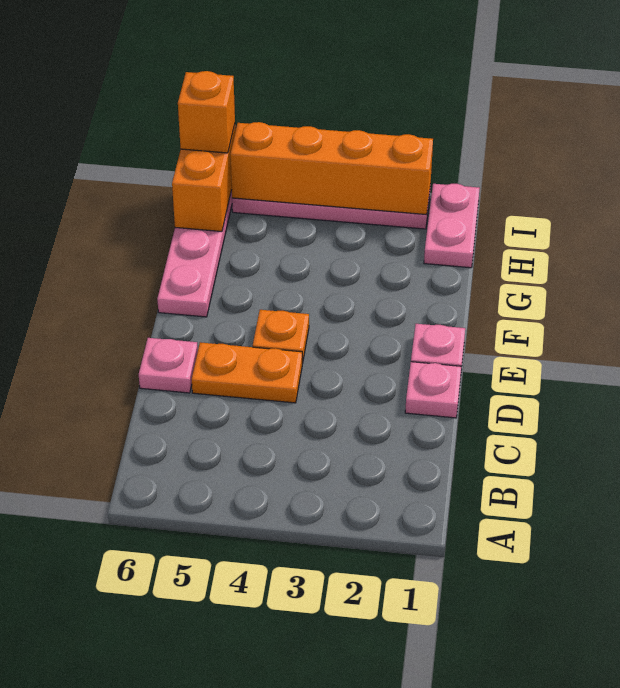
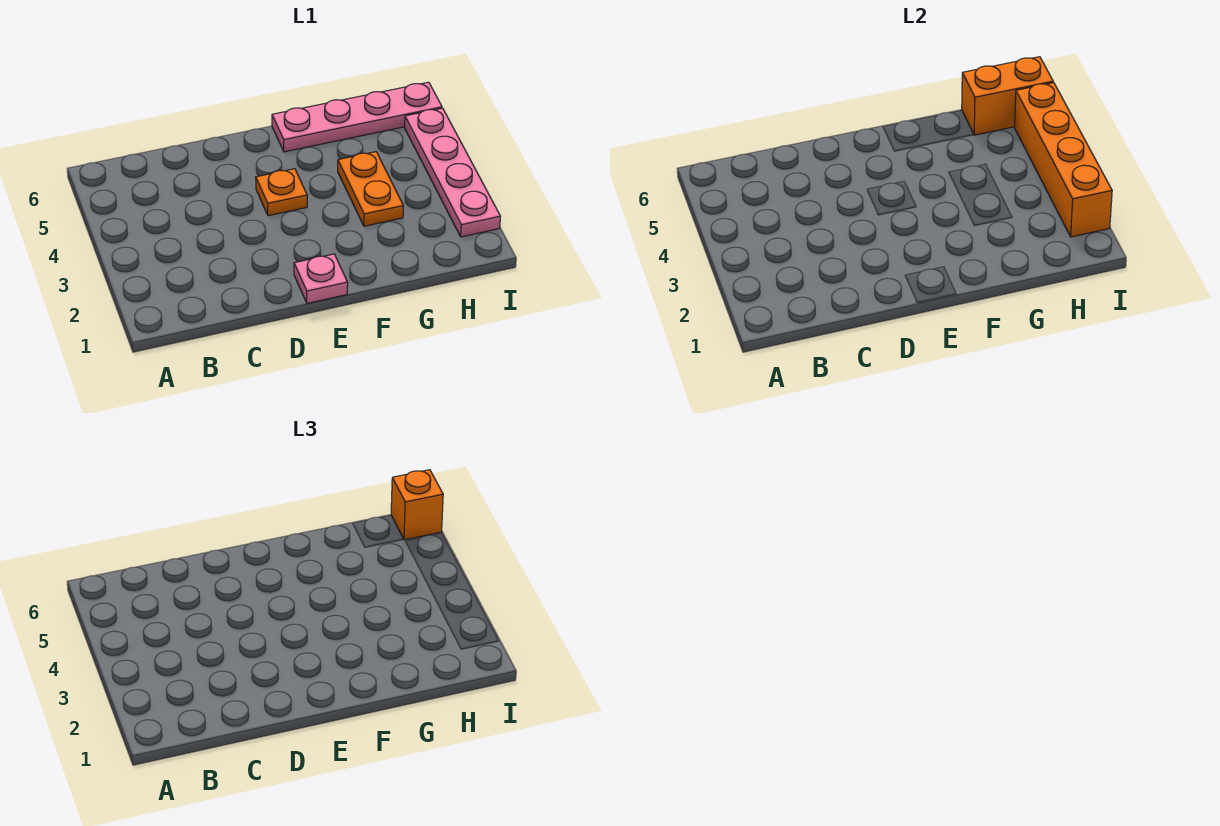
pink plate D1 level 1 -> none
orange plate D4:D5 level 1 -> orange plate G3:G4 level 1
pink plate D6 level 1 -> none
pink plate H1:I1 level 1 -> none

